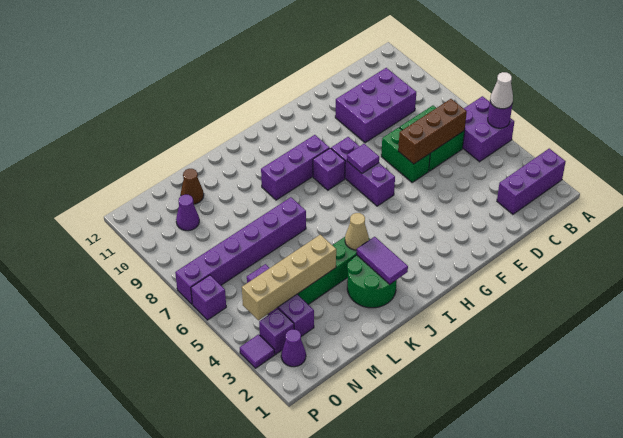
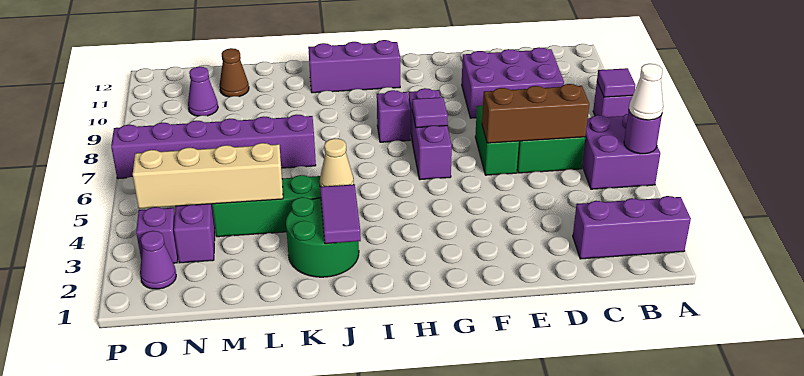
purple brick H9:J9 level 1 -> purple brick H11:J11 level 1
purple tile P3 level 1 -> purple tile A8 level 2
purple brick P6 level 1 -> purple brick A8 level 1

